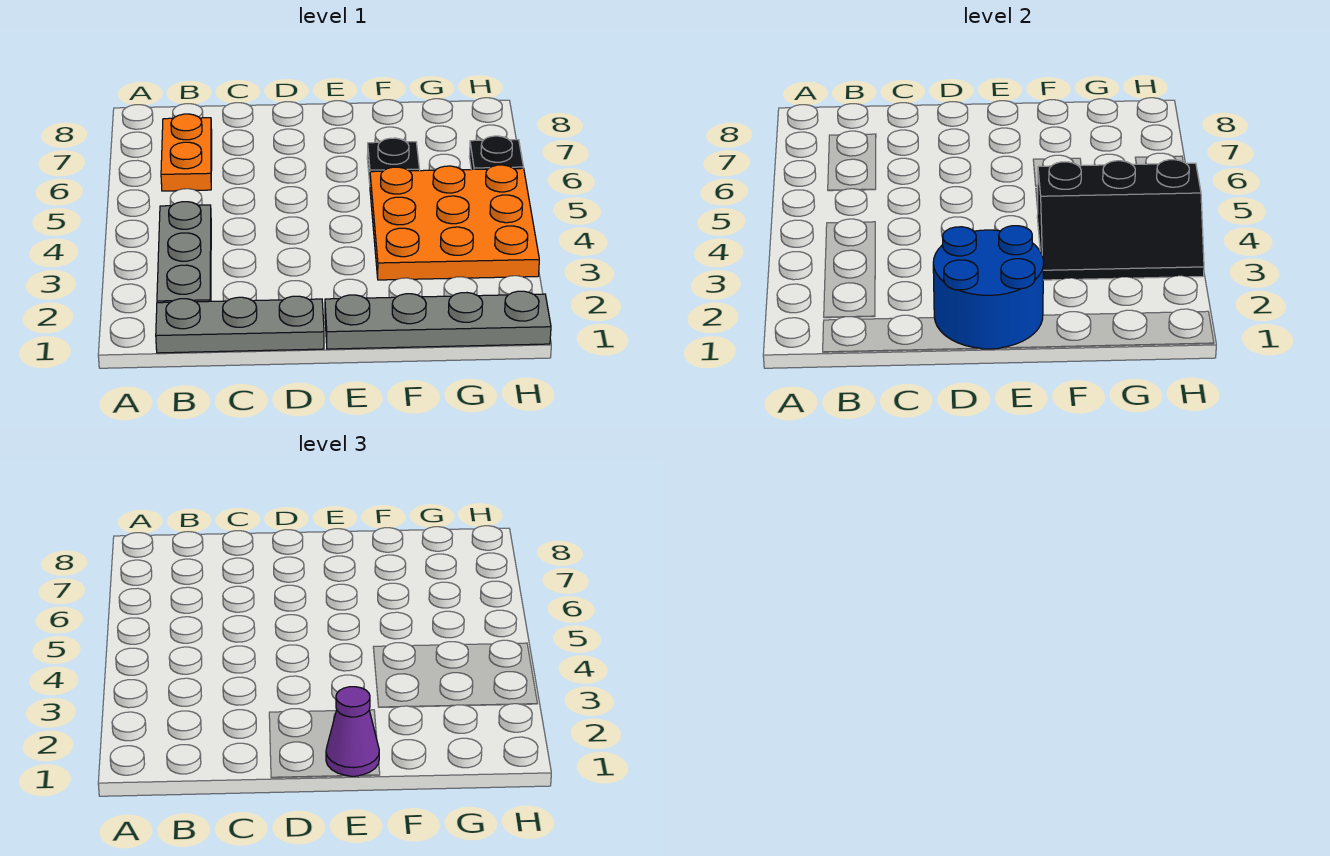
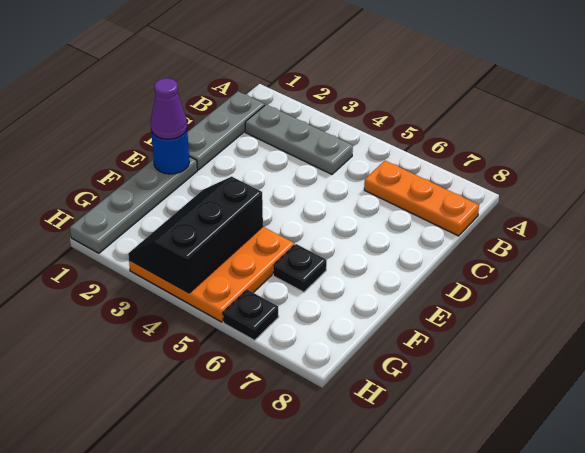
orange plate B6:B7 level 1 -> orange plate B6:B8 level 1
blue round brick D1:E2 level 2 -> blue round brick E1 level 2

